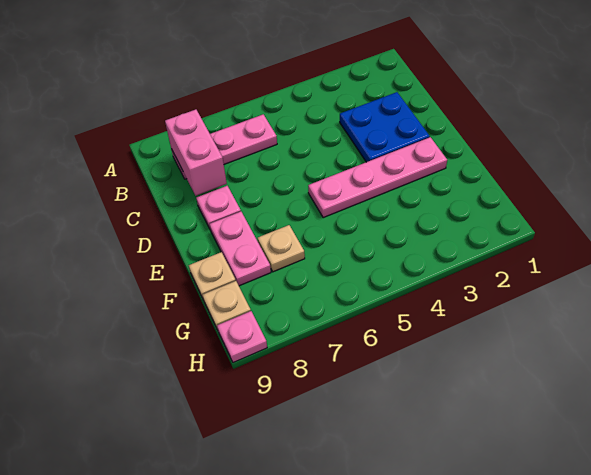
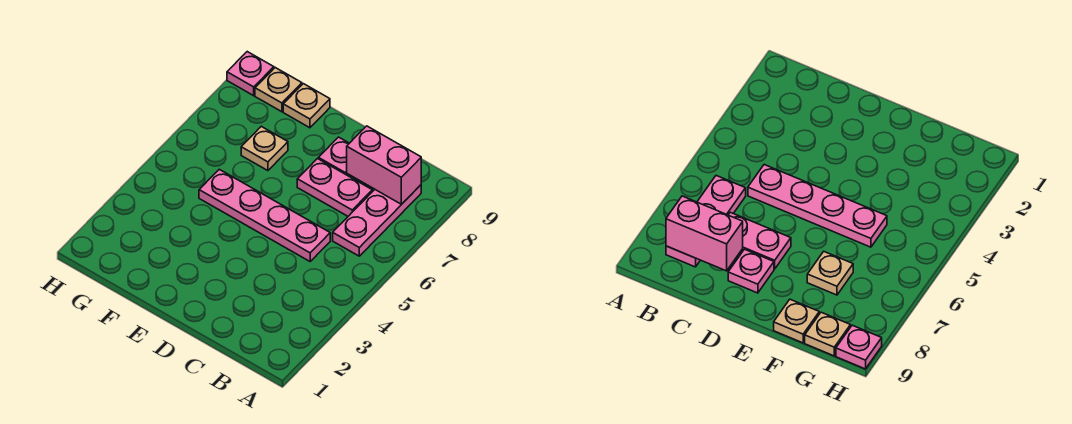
blue plate C2:D3 level 1 -> none
pink plate E2:E5 level 1 -> pink plate C5:F5 level 1
pink plate E8:F8 level 1 -> pink plate C7:D7 level 1

